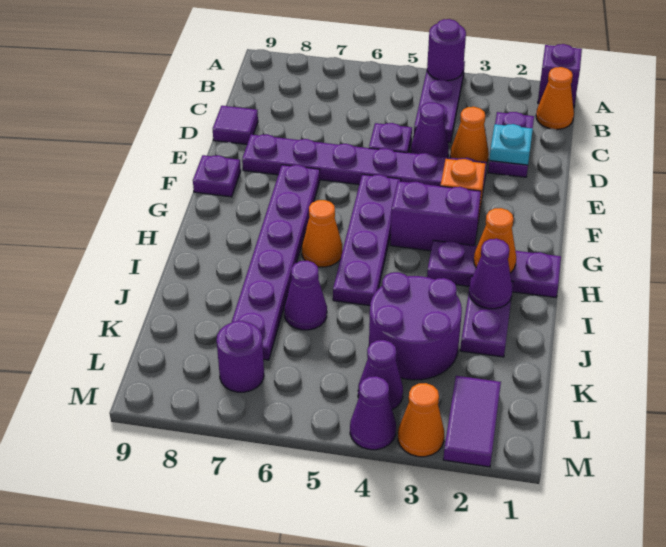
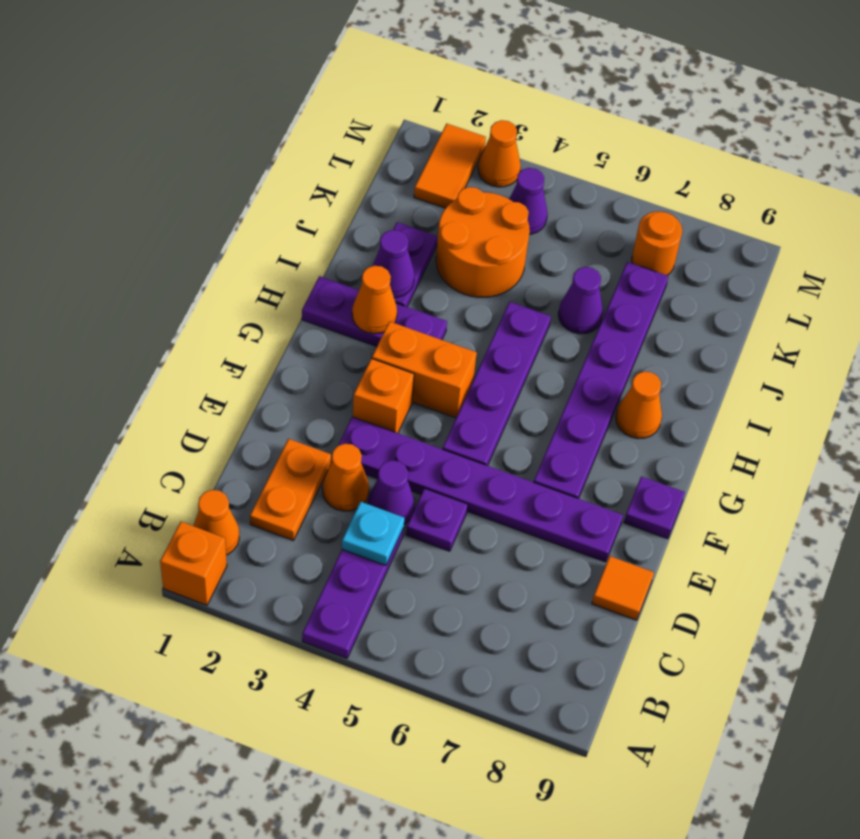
purple brick A1 level 1 -> orange brick A1 level 1
purple round brick A4 level 2 -> none
purple plate C2:D2 level 1 -> orange plate C2:D2 level 1
cyan plate D2 level 2 -> cyan plate C4 level 2
purple tile D9 level 1 -> orange tile D9 level 1
purple brick G3:G4 level 1 -> orange brick G3:G4 level 1
orange cone H6 level 1 -> orange cone H8 level 1
purple round brick J3:K4 level 1 -> orange round brick J3:K4 level 1
purple tile L2:M2 level 1 -> orange tile L2:M2 level 1
purple round brick L7 level 1 -> orange round brick L7 level 1
purple cone M4 level 1 -> none

